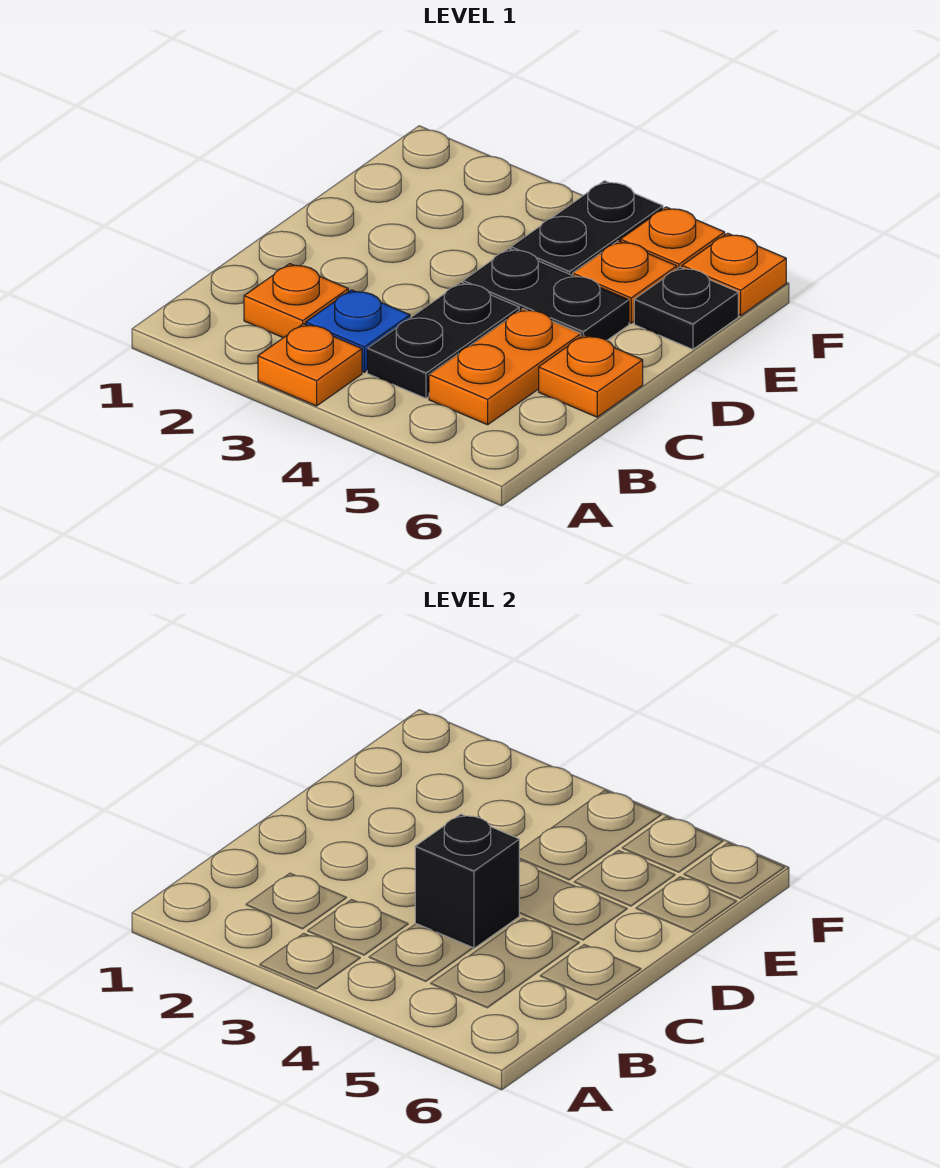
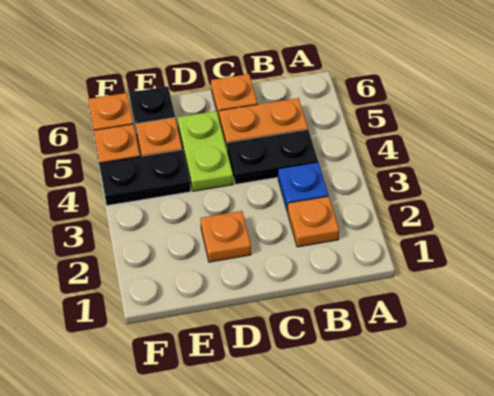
orange plate A3 level 1 -> orange plate D2 level 1
black brick C4 level 2 -> none
black plate D4:D5 level 1 -> lime plate D4:D5 level 1

